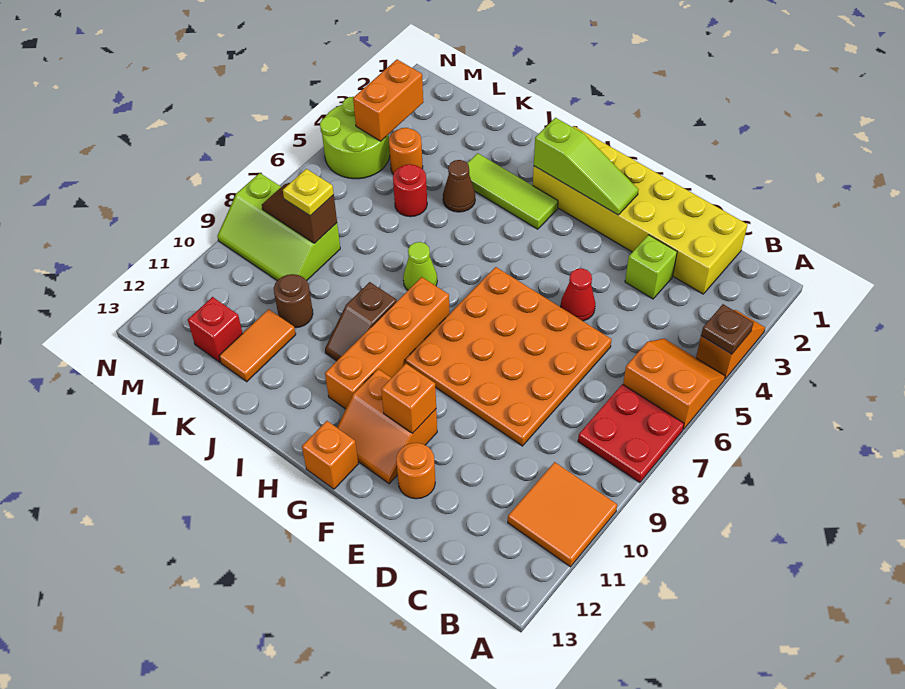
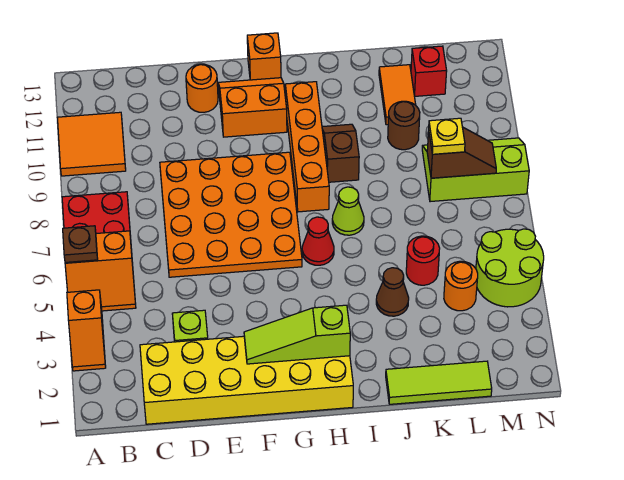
brown plate A4 level 2 -> brown plate A6 level 2
red cone E5 level 1 -> red cone H6 level 1
orange brick F11 level 2 -> none
lime tile H3:J3 level 1 -> lime tile J1:L1 level 1
orange brick M3:M4 level 2 -> none

